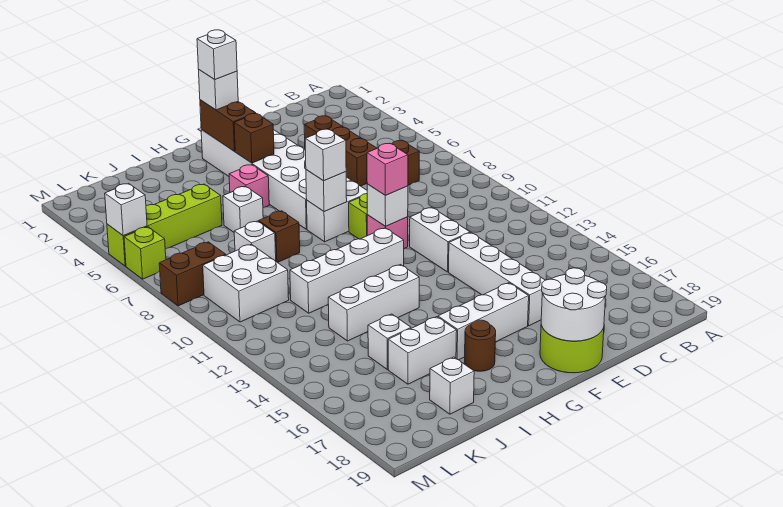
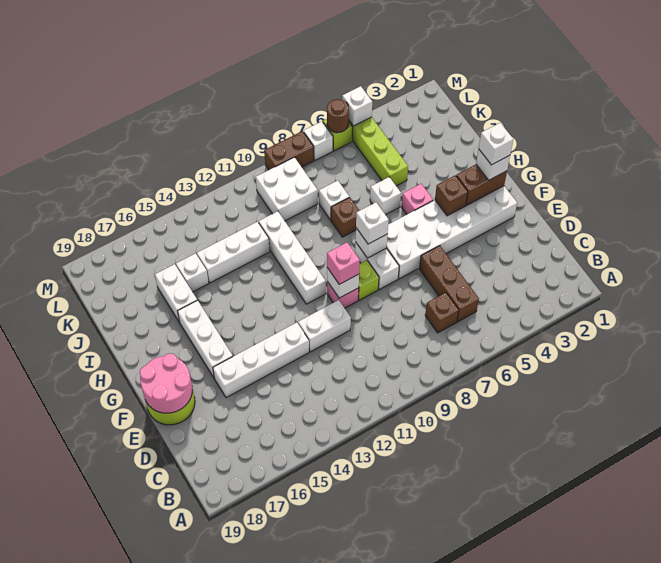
brown brick D4:D6 level 1 -> brown brick C6:E6 level 1
white round brick E18:F19 level 2 -> pink round brick E18:F19 level 2
white brick H13:J13 level 1 -> white brick J12:J14 level 1
brown round brick H17 level 1 -> brown round brick M6 level 2
white brick J18 level 1 -> white brick M7 level 1
brown brick L8:M8 level 1 -> brown brick M8:M9 level 1

